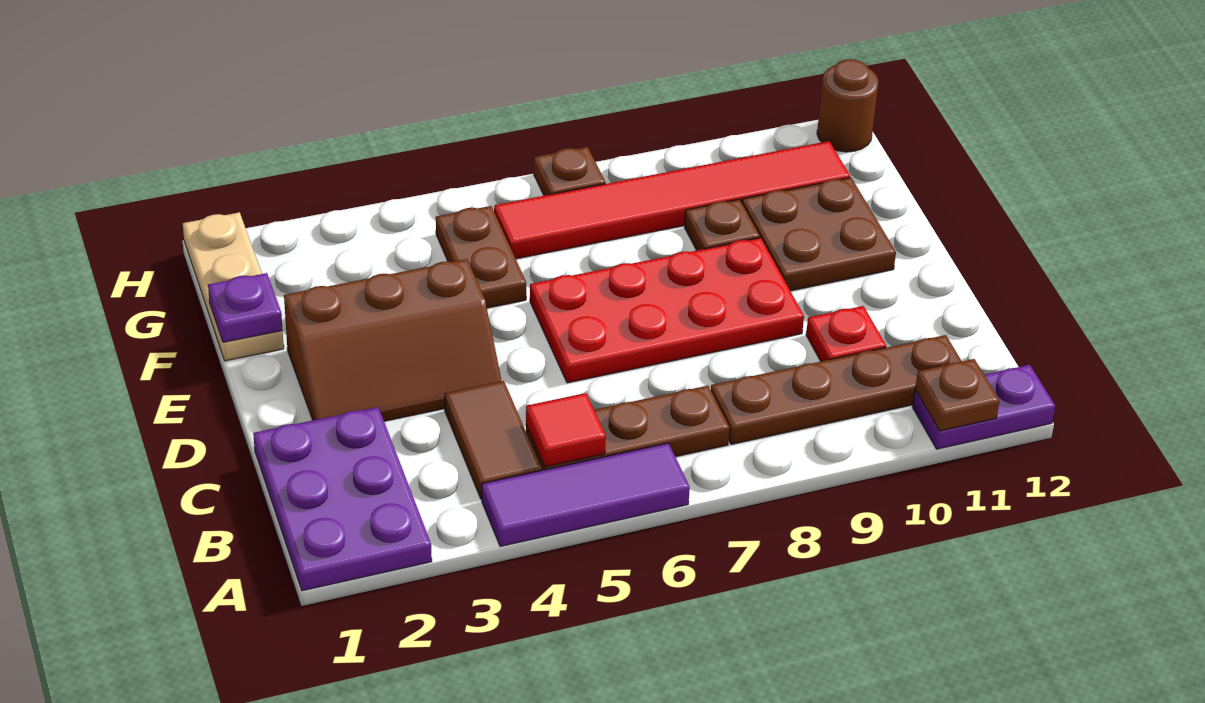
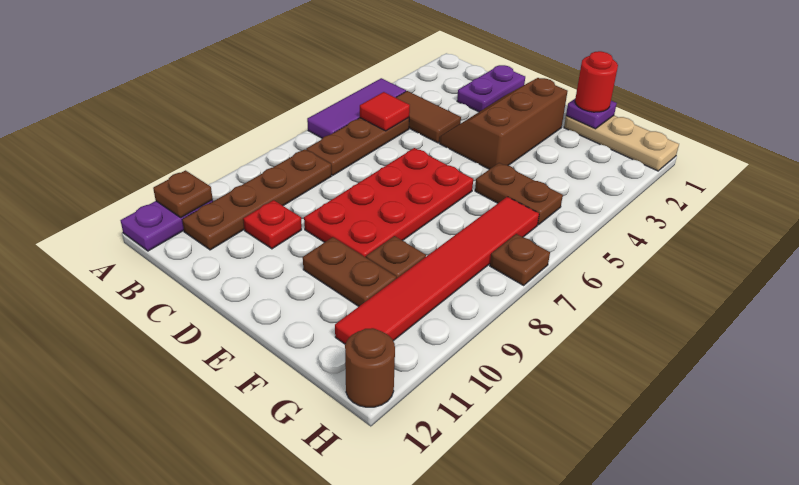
purple plate A1:C2 level 1 -> purple plate C1:C2 level 1
brown plate E10:F11 level 1 -> brown plate E10:F10 level 1
none -> red round brick F1 level 3

